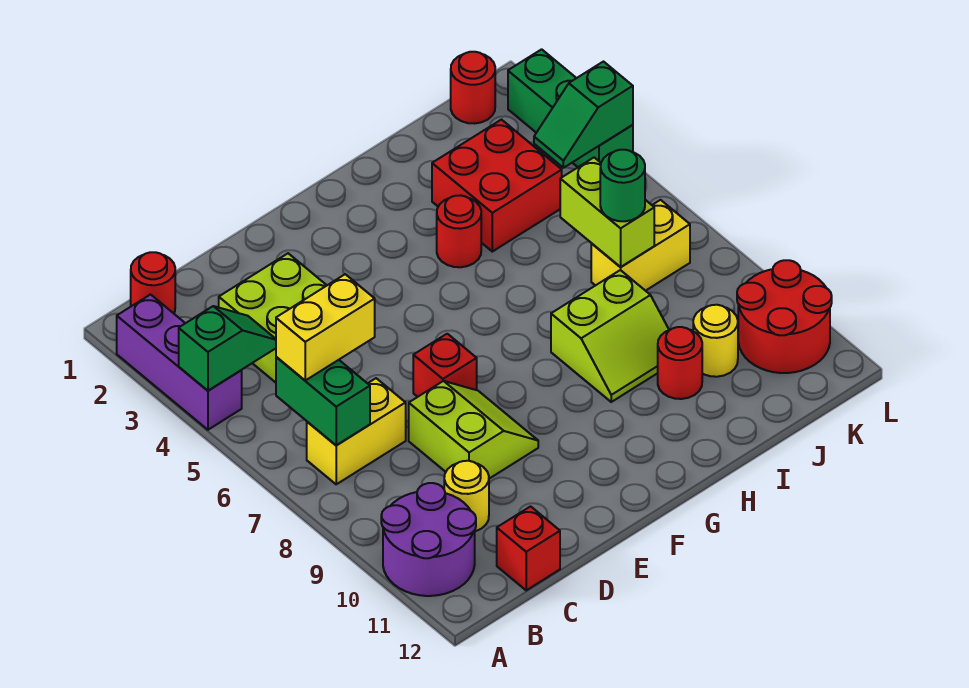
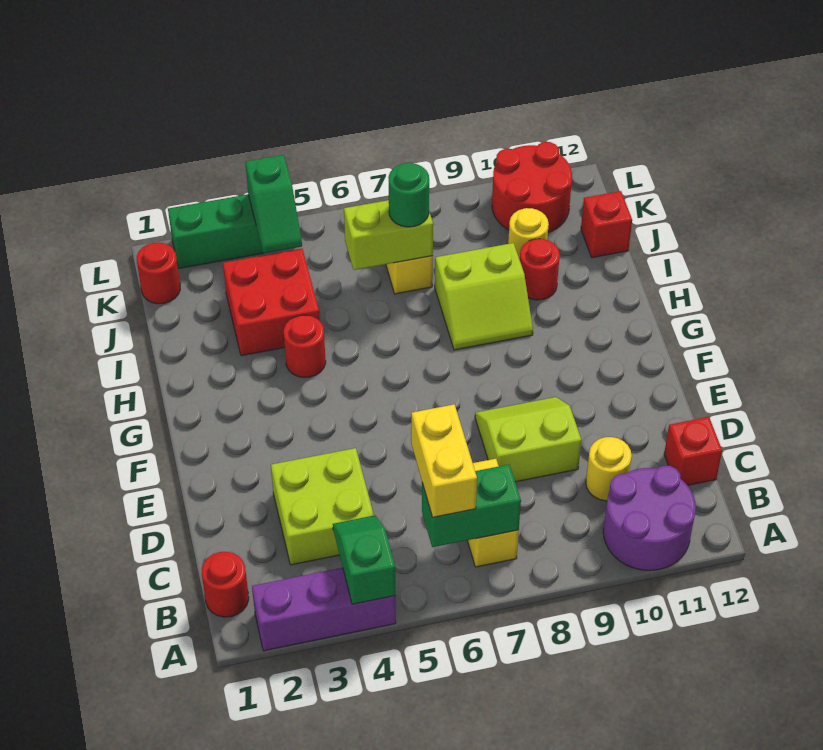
red brick E7 level 1 -> red brick J12 level 1
lime slope H8:I9 level 1 top 8 -> lime slope H8:I9 level 1 top I

